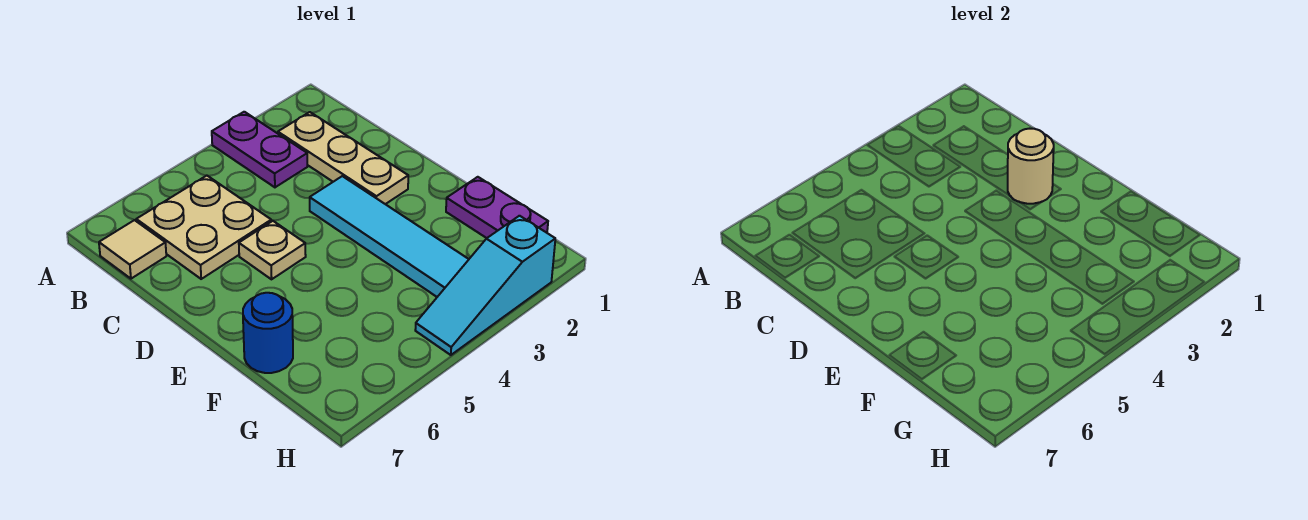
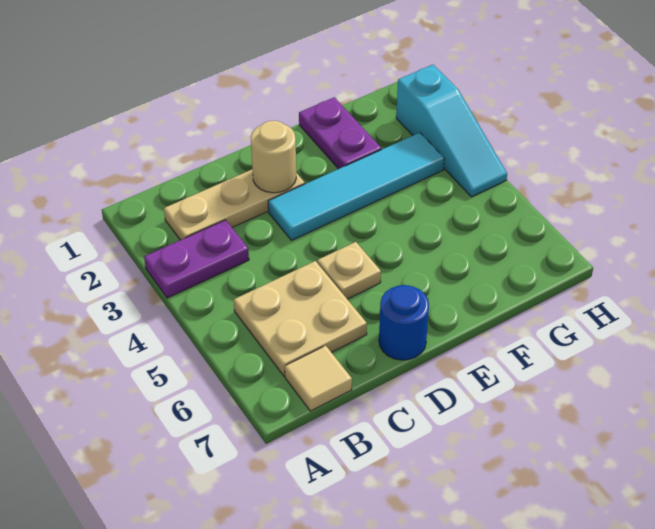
purple plate F1:G1 level 1 -> purple plate F1:F2 level 1
blue round brick F7 level 1 -> blue round brick D7 level 1

